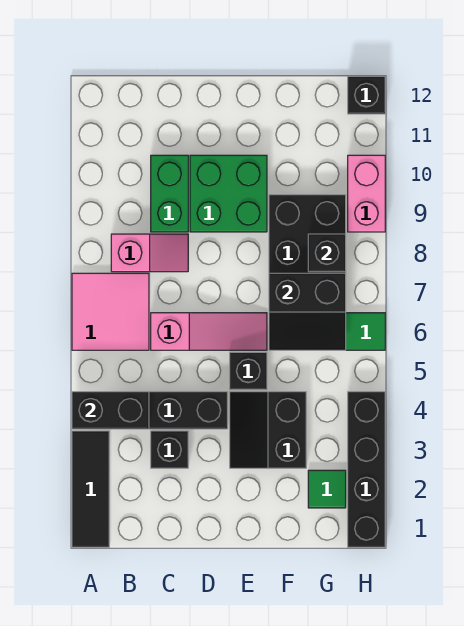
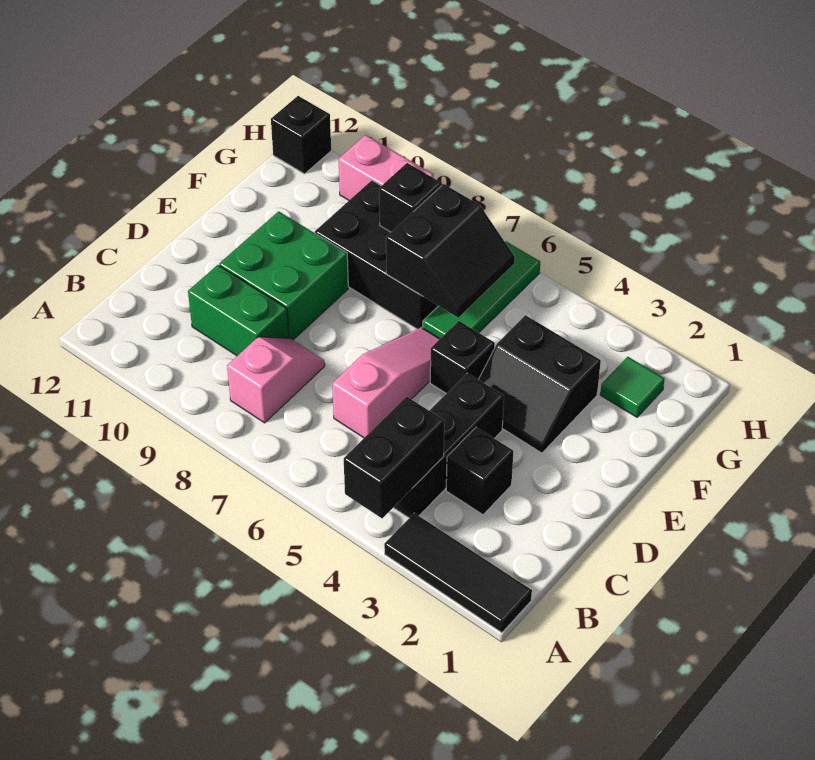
pink tile A6:B7 level 1 -> none
black brick H1:H4 level 1 -> none

